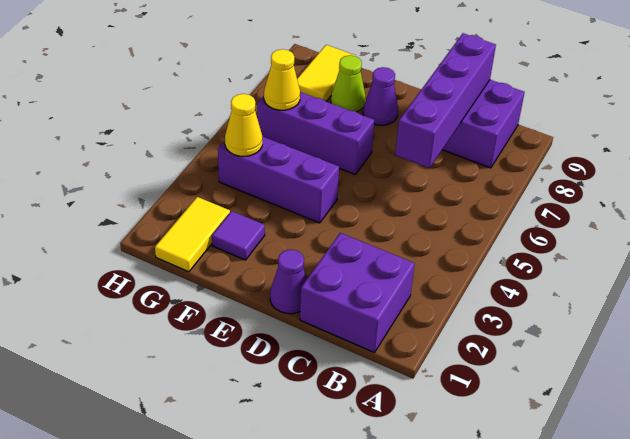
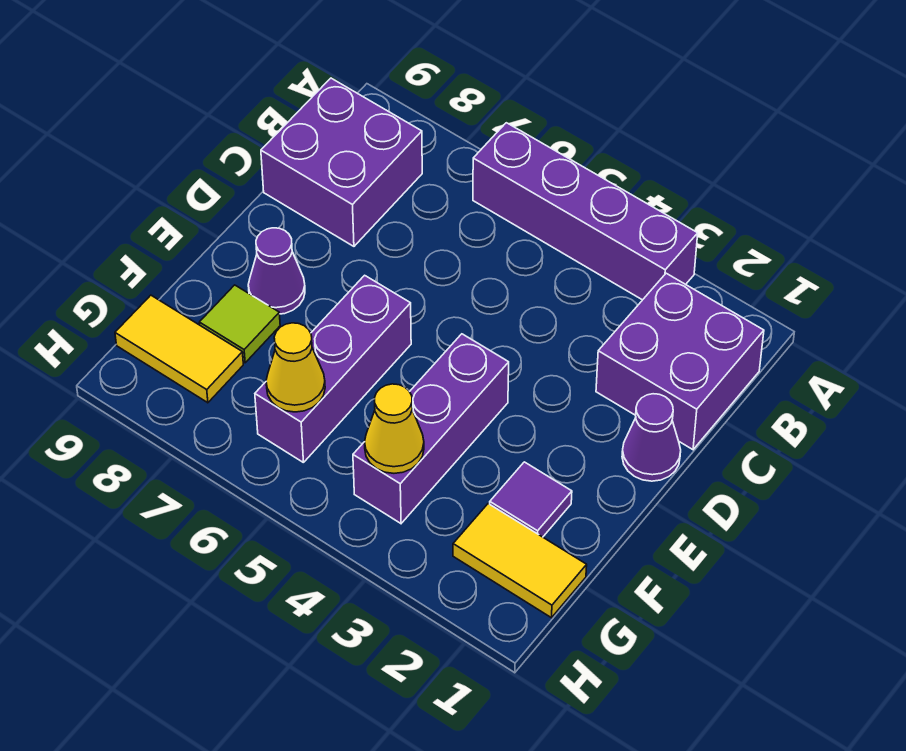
purple brick C6:C9 level 2 -> purple brick A3:A6 level 1
lime cone F8 level 1 -> lime tile F8 level 1

